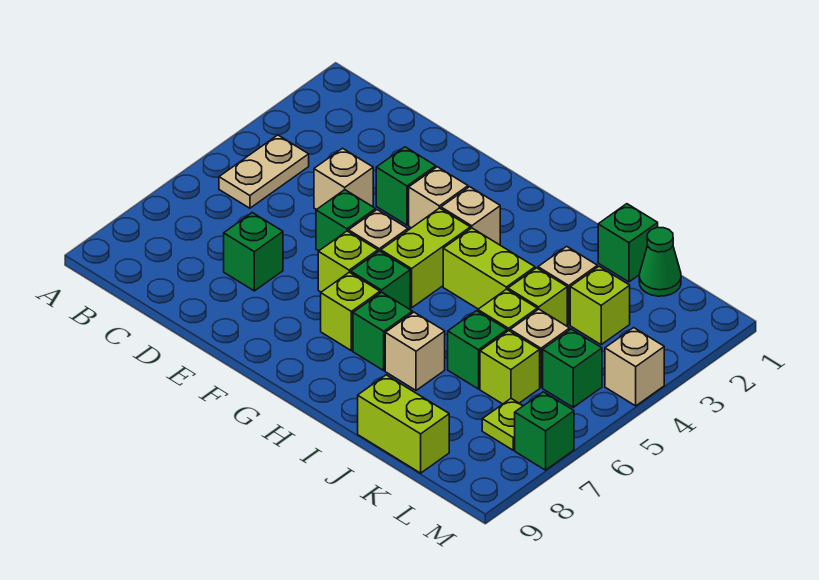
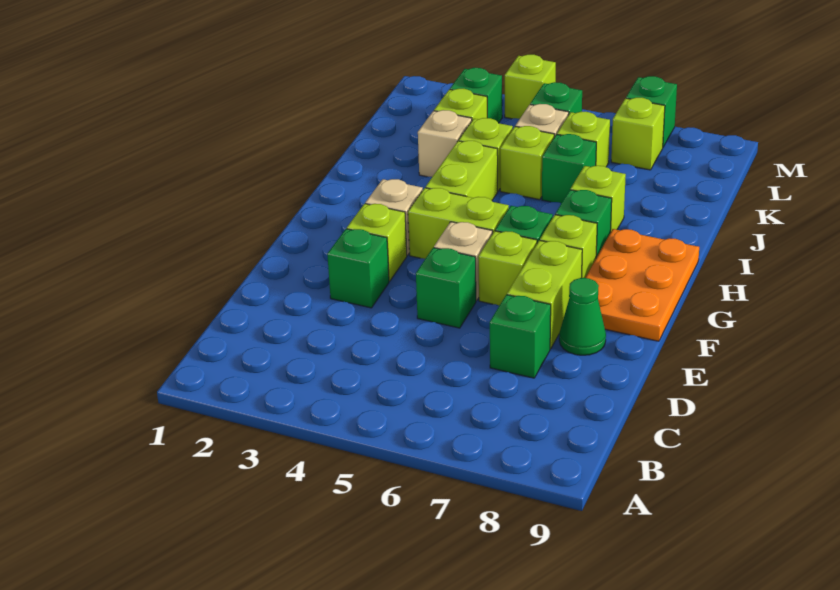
tan plate B4:B5 level 1 -> none
tan brick D4 level 1 -> none
tan brick F3 level 1 -> lime brick F3 level 1
none -> orange plate F8:H9 level 1
tan brick I7 level 1 -> lime brick I7 level 1
green brick J1 level 1 -> green brick L3 level 1
lime brick J9:K9 level 1 -> lime brick E7:F7 level 1
green cone K1 level 1 -> green cone E8 level 1
lime plate L7 level 1 -> lime brick L7 level 1
tan brick M4 level 1 -> lime brick M4 level 1

